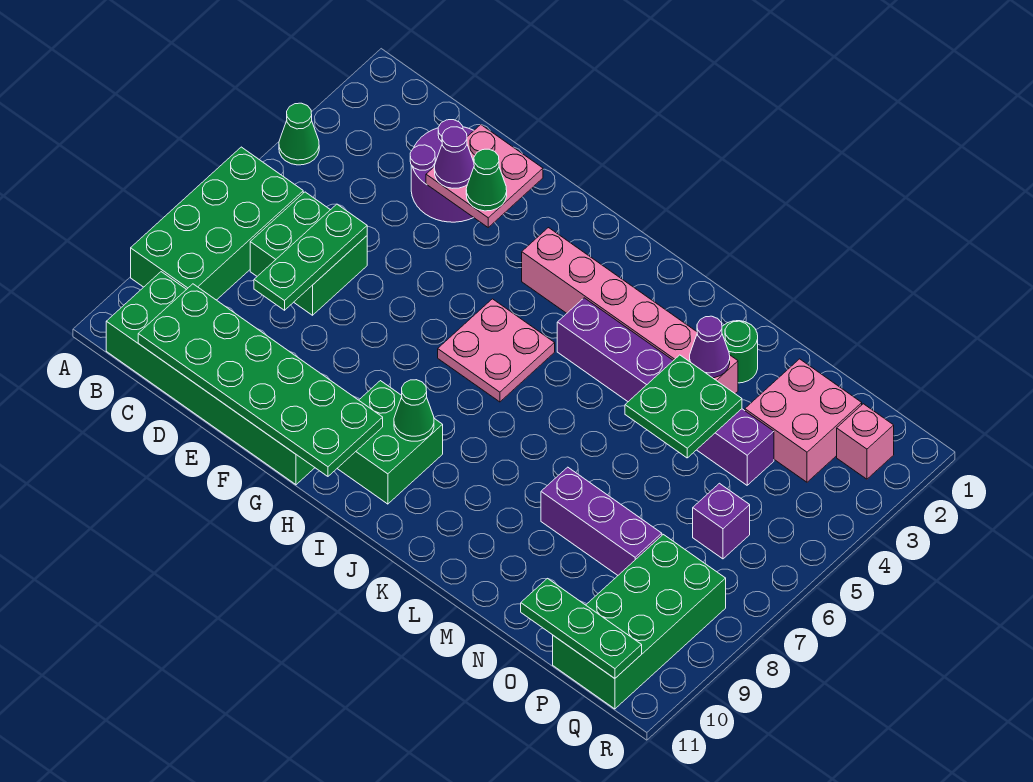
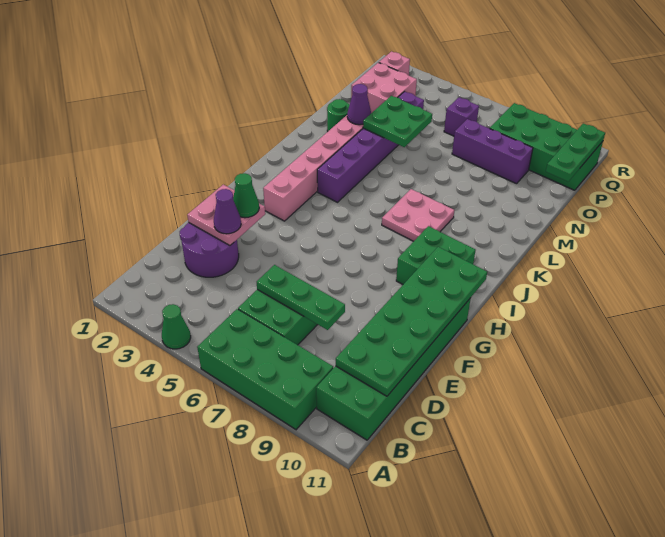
pink plate H5:I6 level 1 -> pink plate J7:K8 level 1
green cone I9 level 2 -> none
purple brick M8:O8 level 1 -> purple brick O7:O9 level 1

